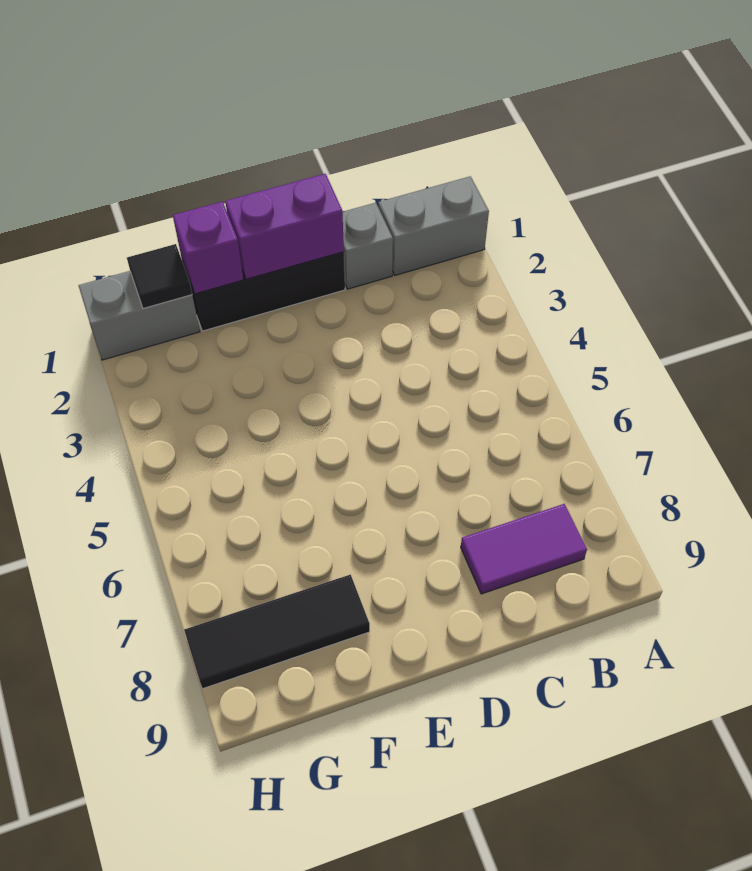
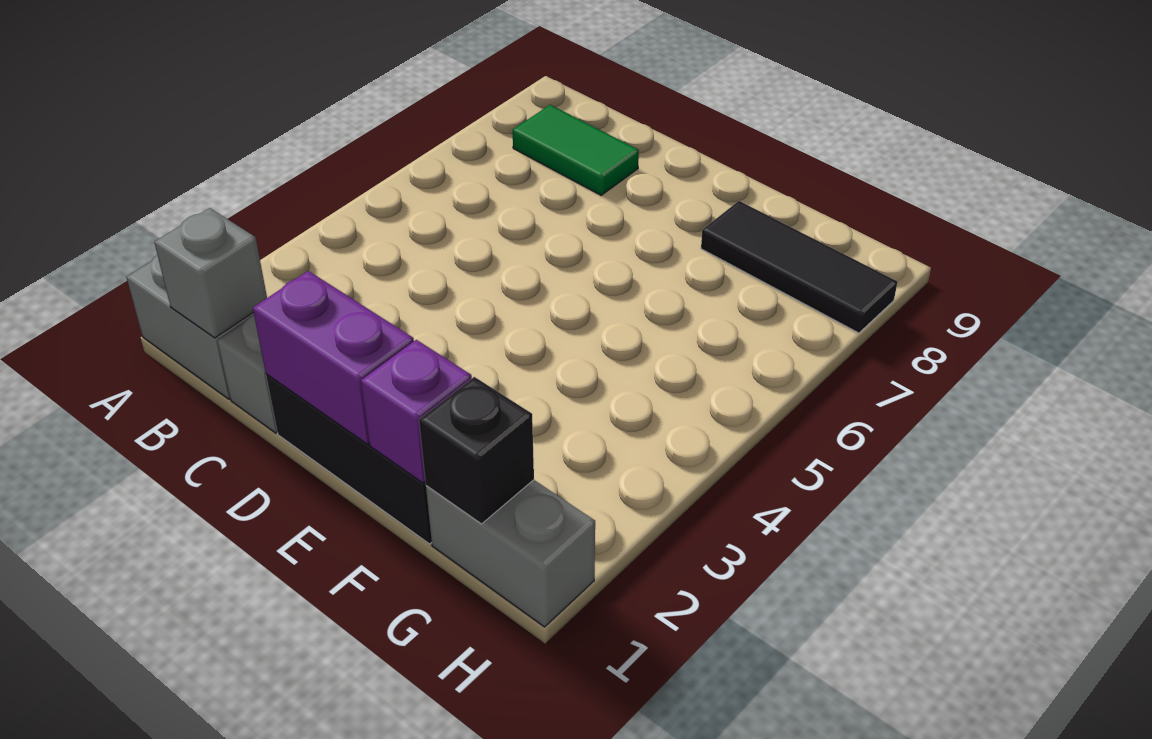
none -> grey brick B1 level 2
purple tile B8:C8 level 1 -> green tile B8:C8 level 1
black tile G1 level 2 -> black brick G1 level 2

